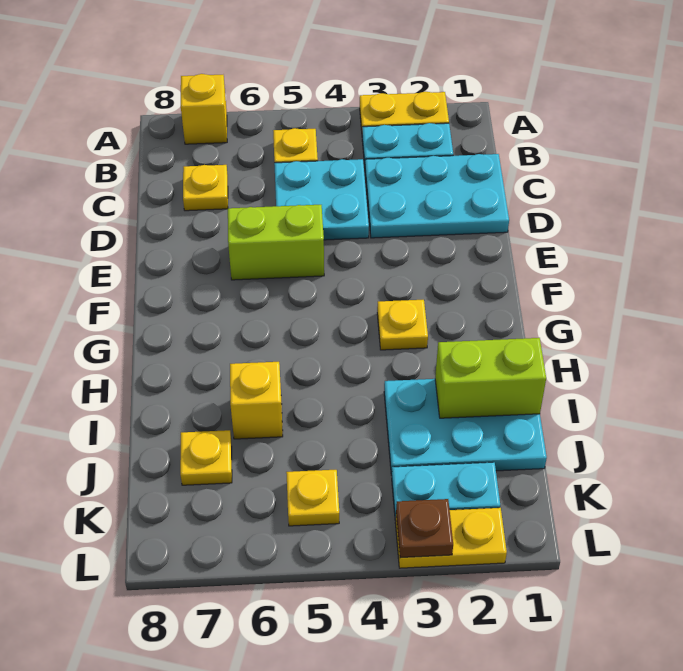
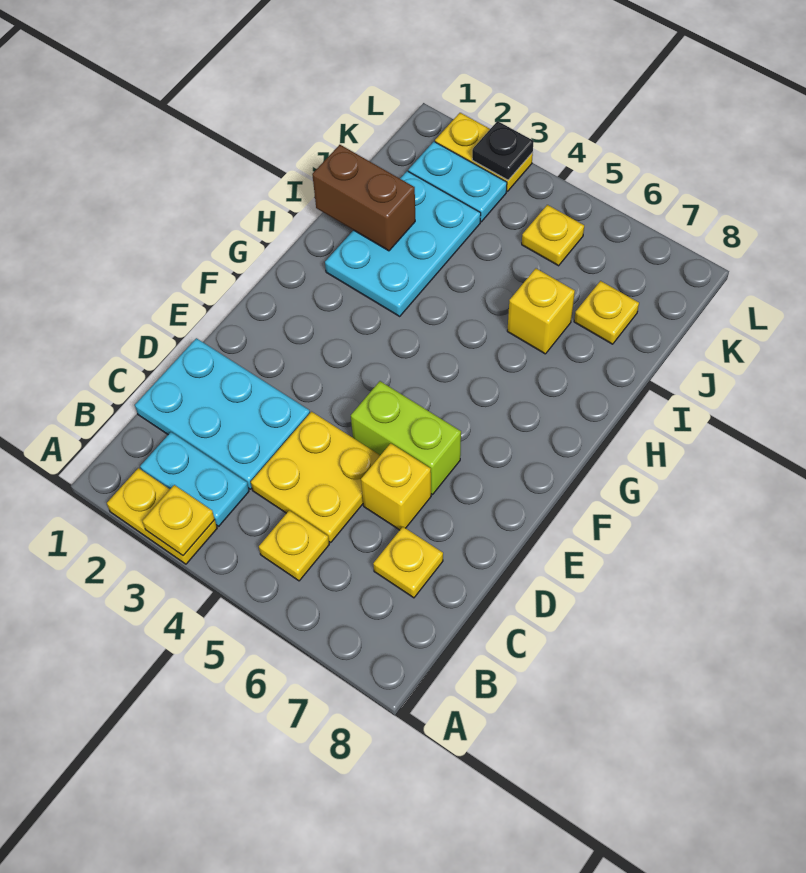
yellow brick A7 level 1 -> yellow brick D6 level 1
cyan plate C4:D5 level 1 -> yellow plate C4:D5 level 1
yellow plate G3 level 1 -> yellow plate A3 level 2
cyan plate I1:J3 level 1 -> cyan plate H2:J3 level 1
lime brick I1:I2 level 2 -> brown brick I1:I2 level 2
brown plate L3 level 2 -> black plate L3 level 2

